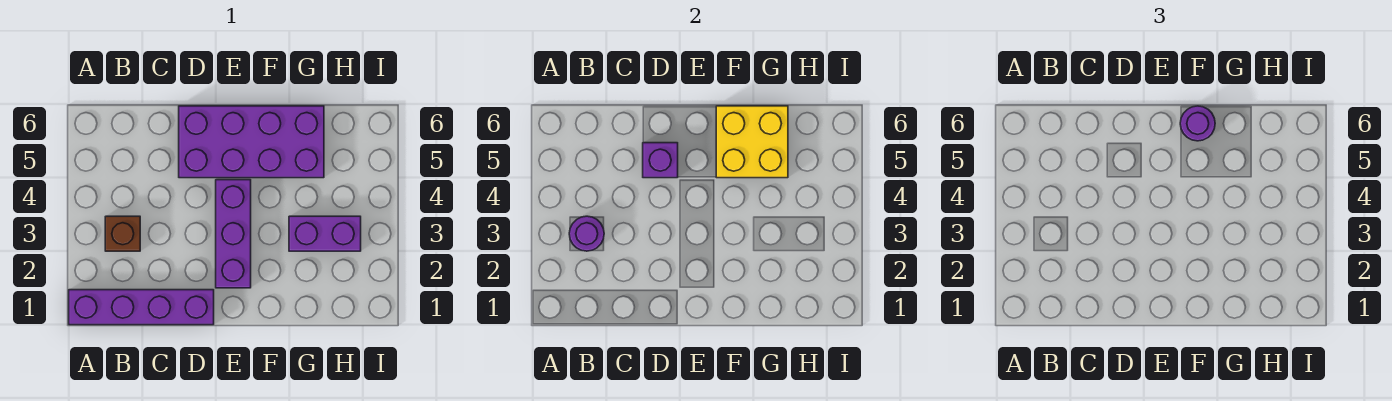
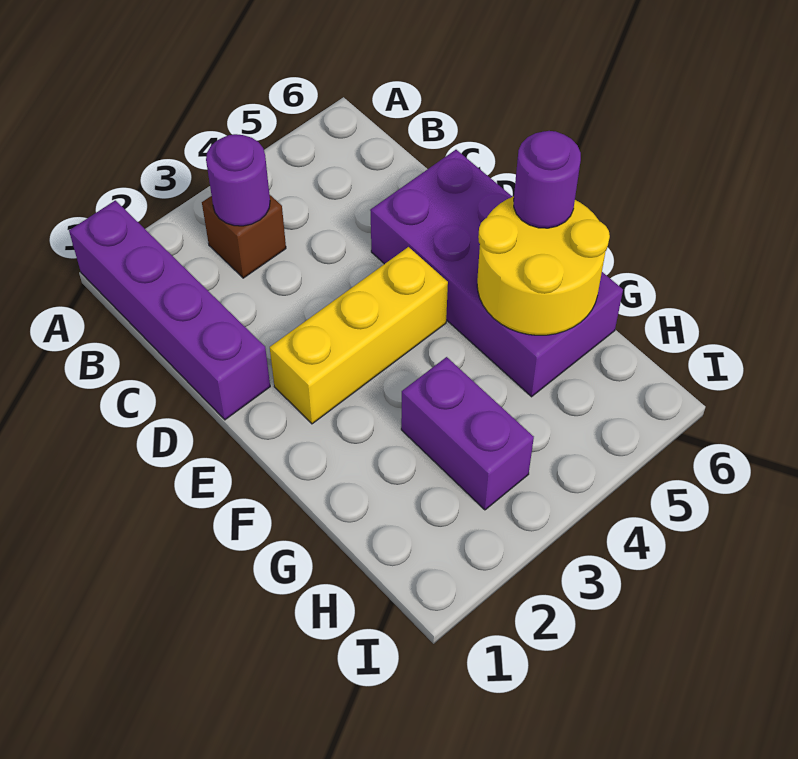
purple brick D5 level 2 -> none
purple brick E2:E4 level 1 -> yellow brick E2:E4 level 1
yellow brick F5:G6 level 2 -> yellow round brick F5:G6 level 2

